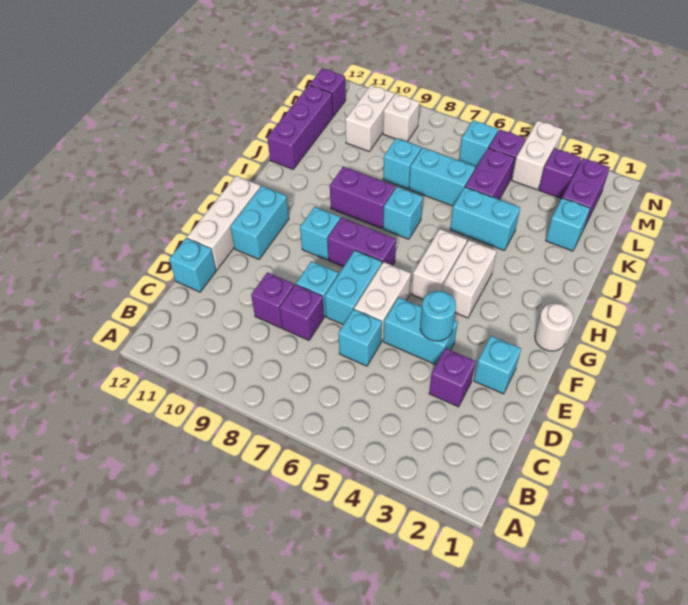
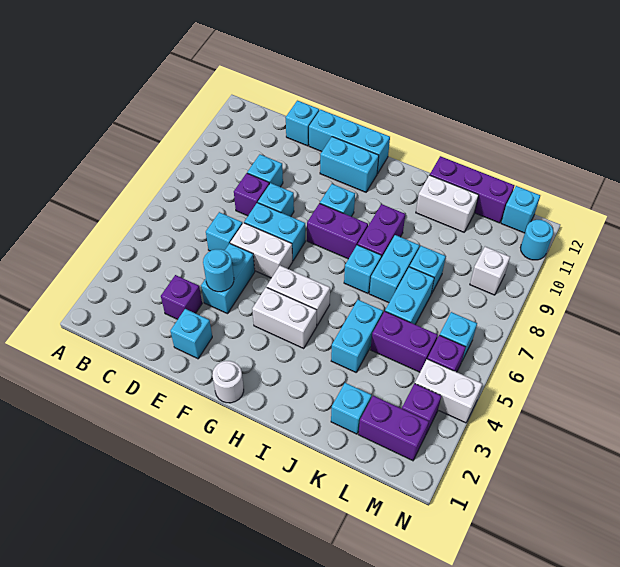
purple brick D9 level 1 -> cyan brick D9 level 1
white brick E12:G12 level 1 -> cyan brick E12:G12 level 1
purple brick G7:G8 level 1 -> purple brick G8:H8 level 1
none -> cyan brick J7:J8 level 1
white brick L10:M10 level 1 -> white brick J11:K11 level 1
purple brick M12 level 1 -> cyan brick M12 level 1
none -> cyan round brick N11 level 1

